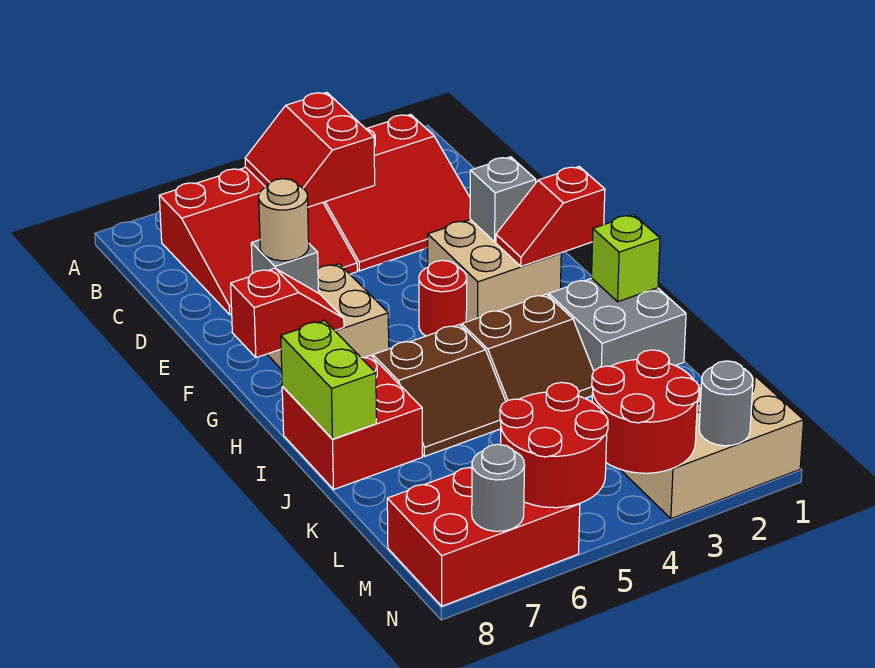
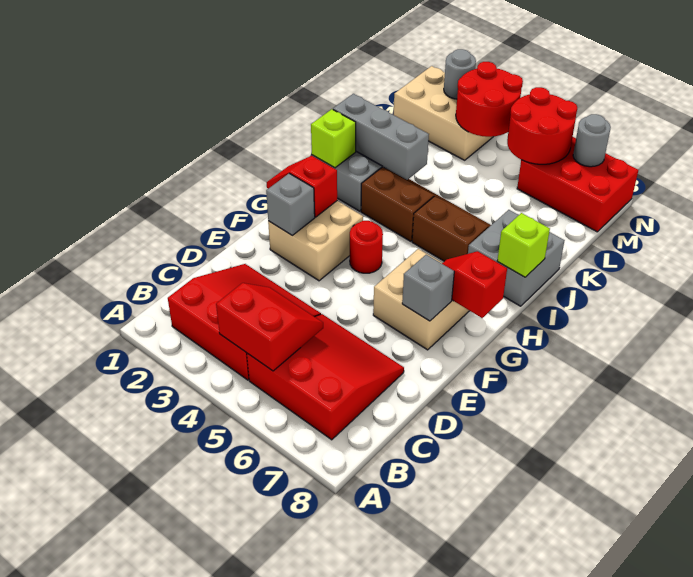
red slope B4:C5 level 2 top 4 -> red slope B4:C5 level 2 top B
tan round brick F7 level 3 -> none
red slope G1:G2 level 2 top 1 -> red slope G1:G2 level 2 top 2
red brick I7:J8 level 1 -> grey brick I7:J8 level 1
lime brick I8:J8 level 2 -> lime brick I8 level 2
none -> grey brick J1:J3 level 2

